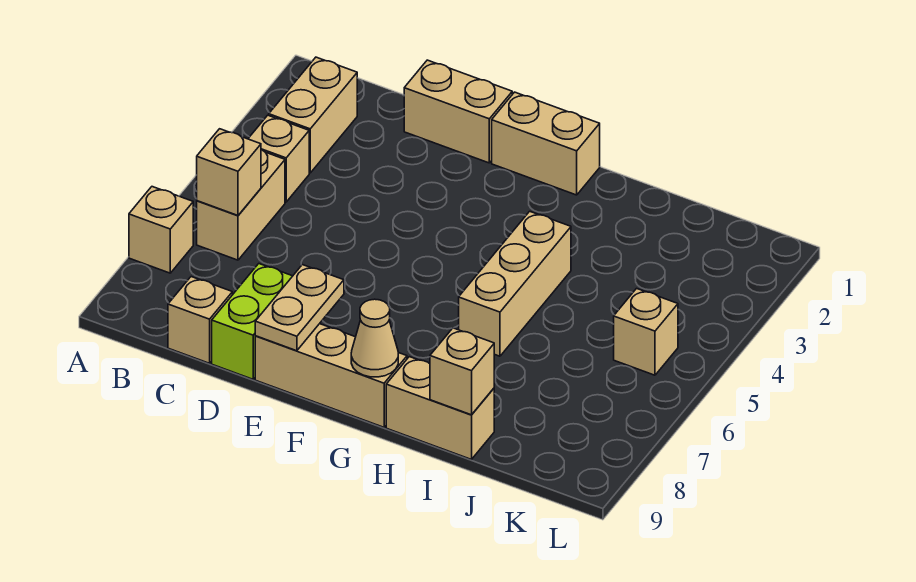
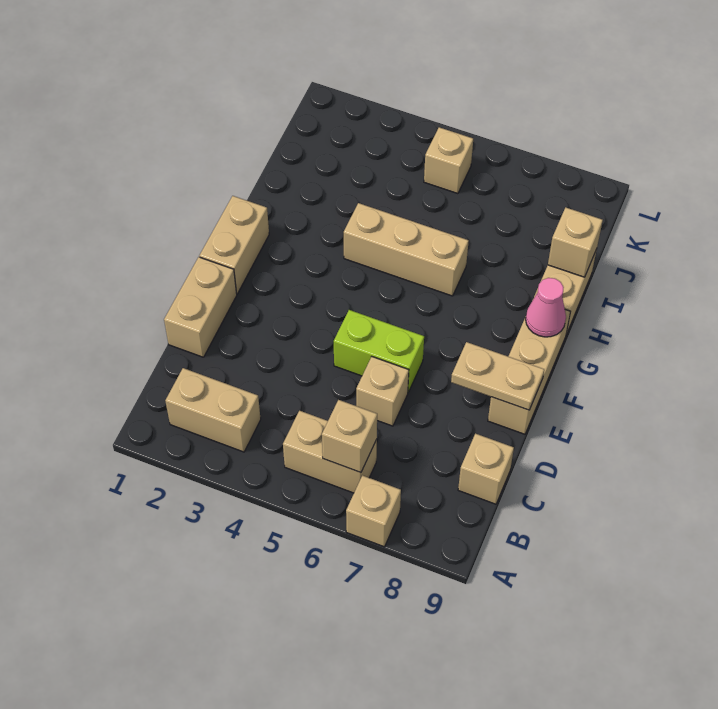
tan brick B4 level 1 -> tan brick D6 level 1
lime brick D8:D9 level 1 -> lime brick E5:E6 level 1
tan cone G9 level 2 -> pink cone G9 level 2

